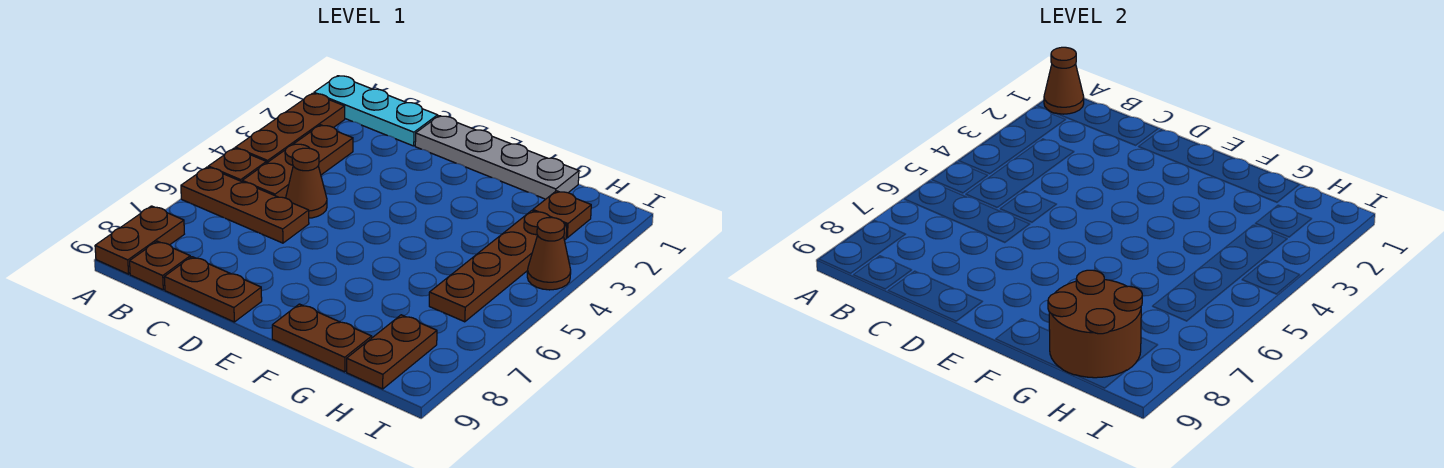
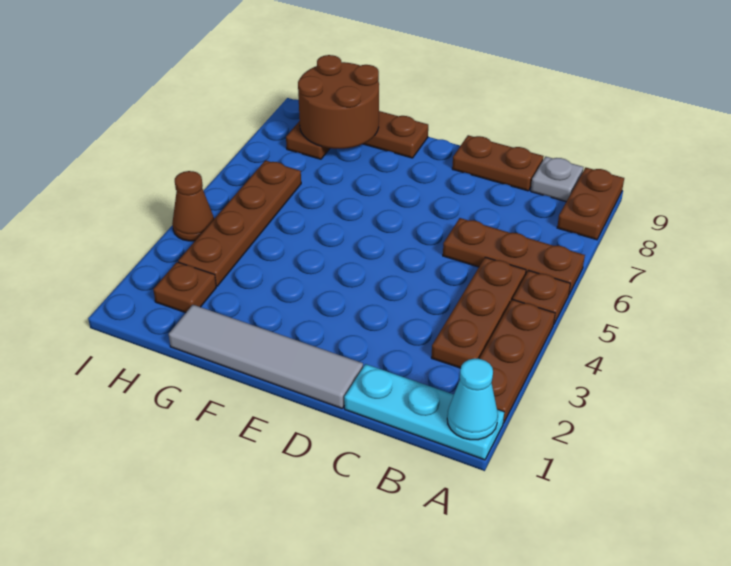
brown cone A1 level 2 -> cyan cone A1 level 2
brown plate B9 level 1 -> grey plate B9 level 1
brown cone C5 level 1 -> none
grey plate D1:G1 level 1 -> grey tile D1:G1 level 1

